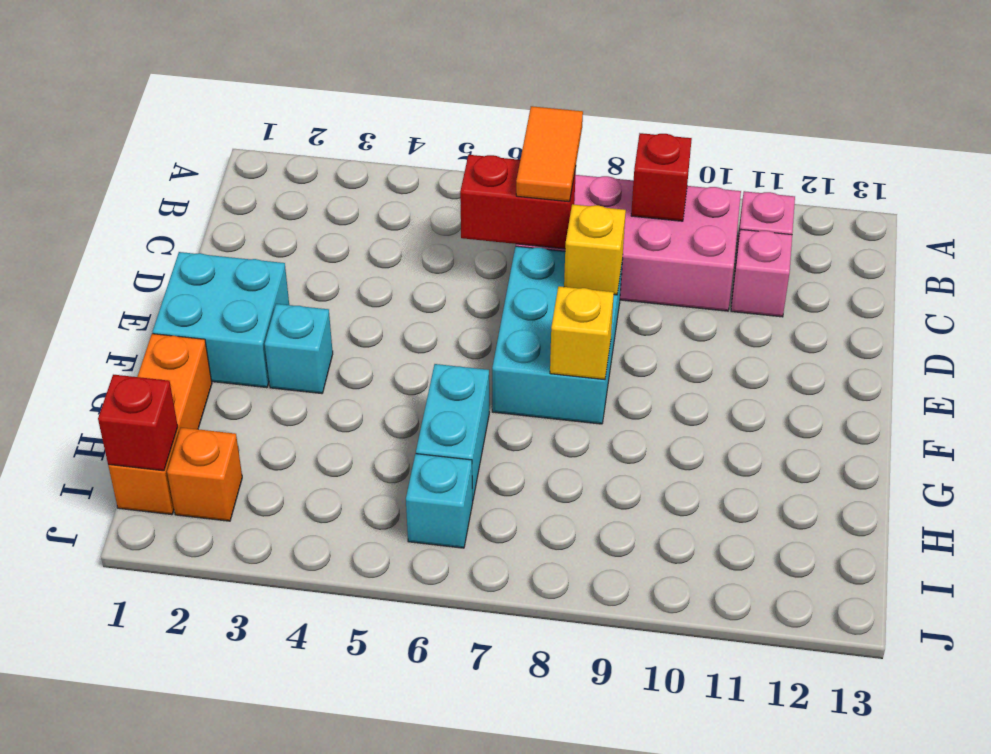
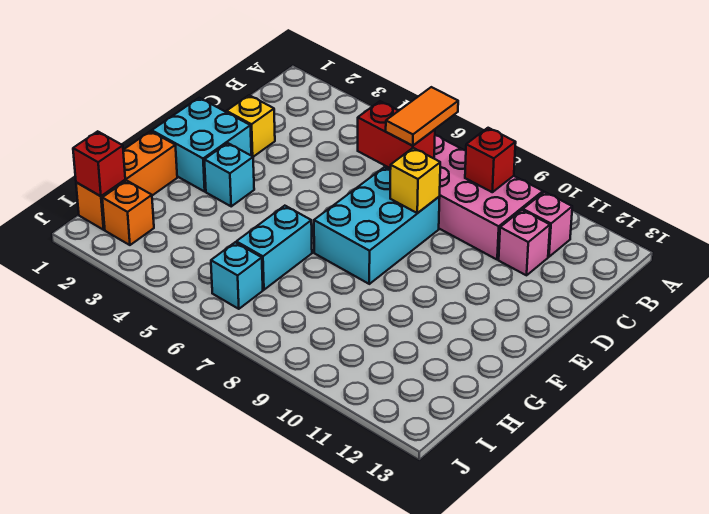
yellow brick F8 level 2 -> yellow brick D2 level 1

